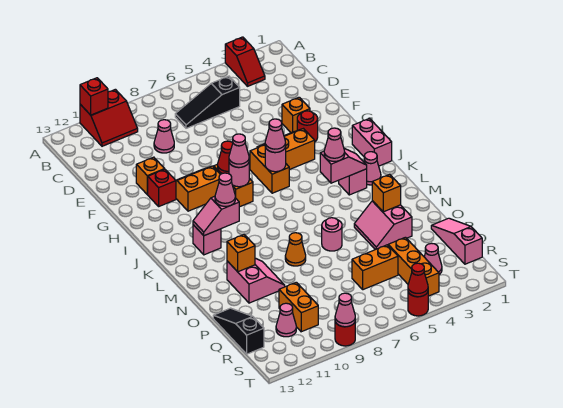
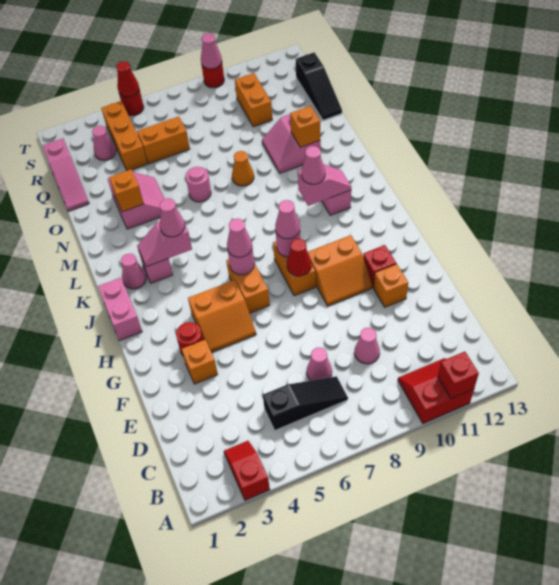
pink cone R11 level 1 -> pink cone D7 level 1

